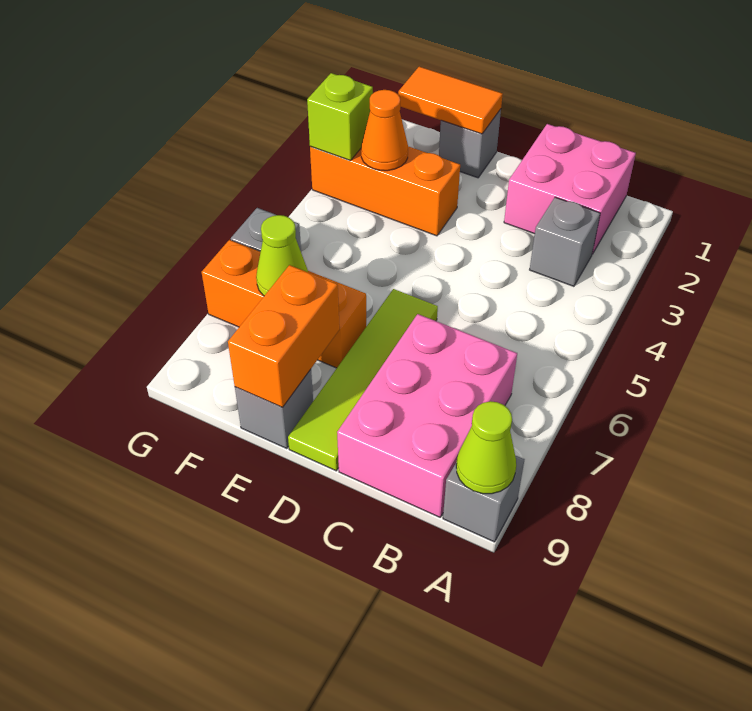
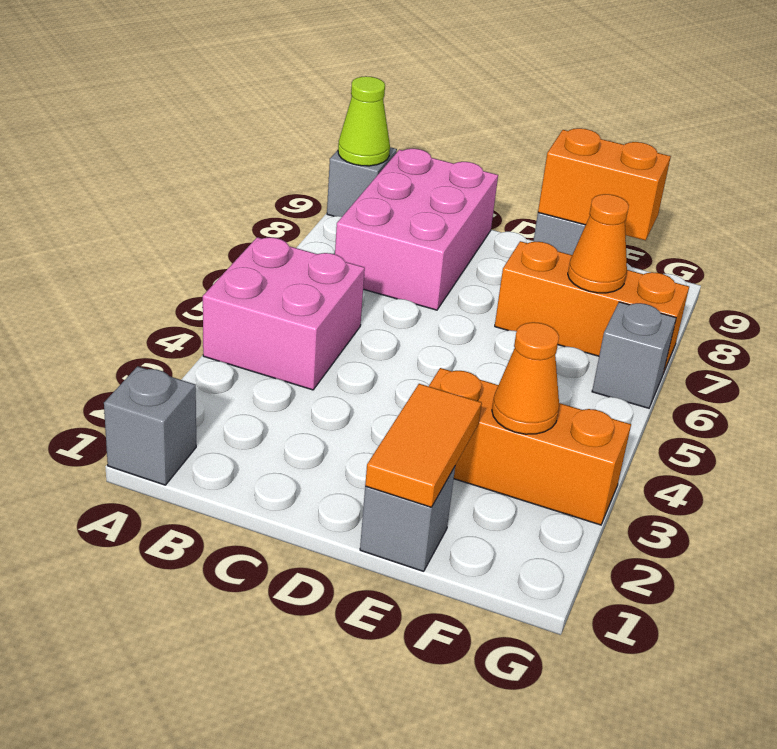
pink brick B1:C2 level 1 -> pink brick A4:B5 level 1
grey brick B3 level 1 -> grey brick A1 level 1
lime tile D6:D9 level 1 -> none
orange tile E1:F1 level 2 -> orange tile E1:E2 level 2
orange brick E8:E9 level 2 -> orange brick E9:F9 level 2
lime cone F7 level 2 -> orange cone F7 level 2
lime brick G3 level 2 -> none

